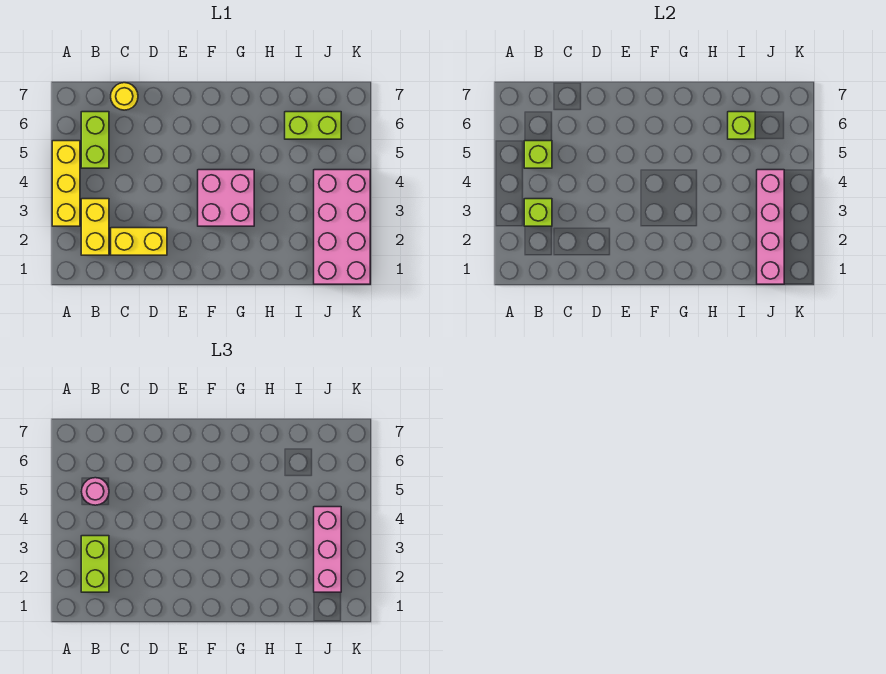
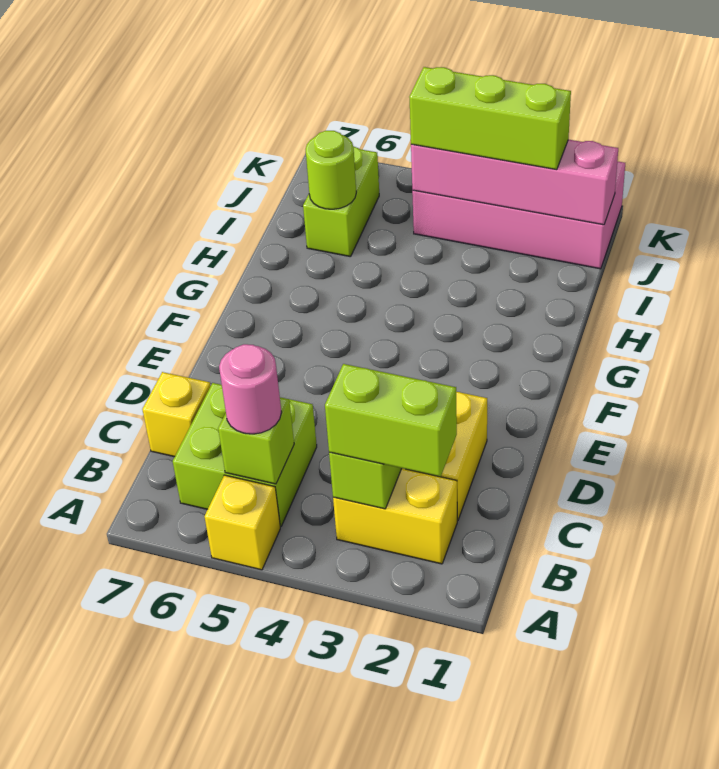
yellow brick A3:A5 level 1 -> yellow brick A5 level 1
lime brick B5:B6 level 1 -> lime brick B5:C6 level 1
yellow round brick C7 level 1 -> yellow brick C7 level 1
pink brick F3:G4 level 1 -> none
lime brick I6 level 2 -> lime round brick I6 level 2
pink brick J2:J4 level 3 -> lime brick J2:J4 level 3

